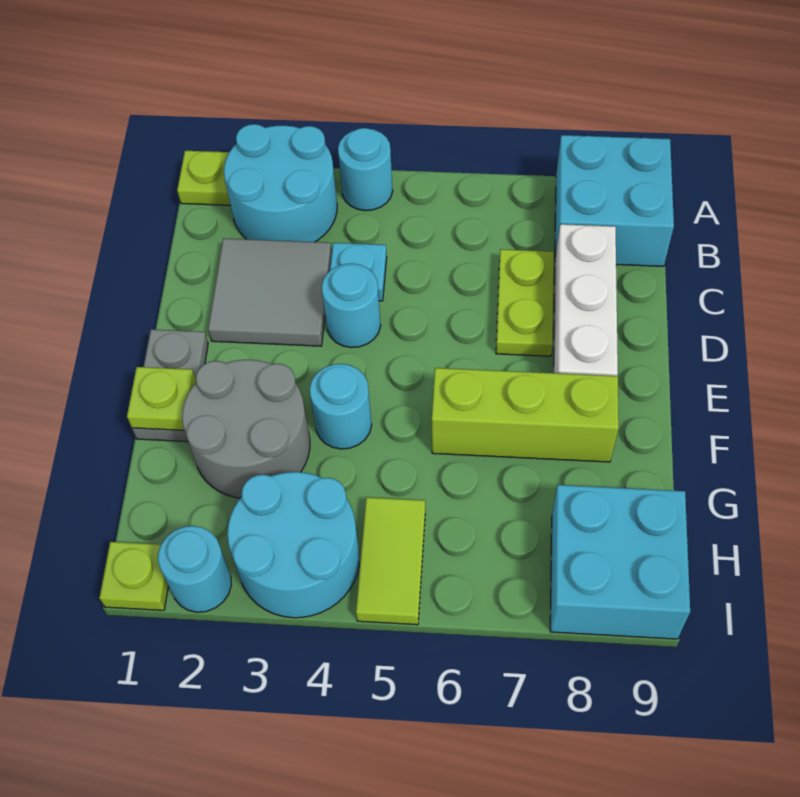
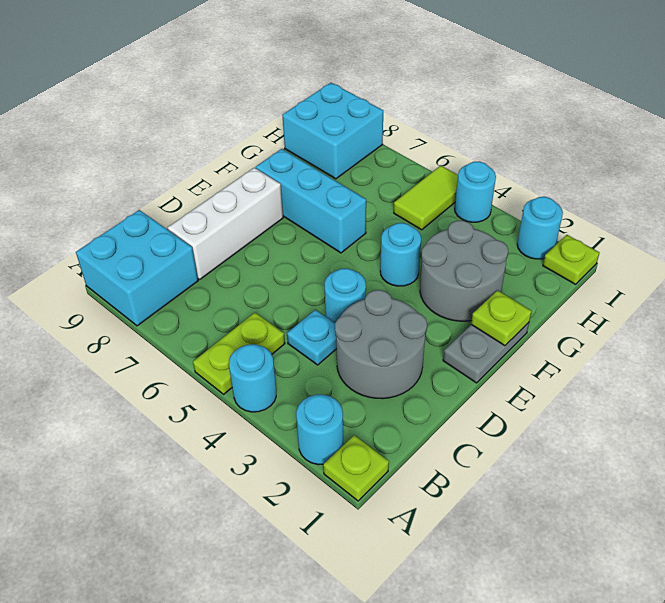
cyan round brick A2:B3 level 1 -> cyan round brick A2 level 1
grey tile C2:D3 level 1 -> grey round brick C2:D3 level 1
lime plate C7:D7 level 1 -> lime plate A5:B5 level 1
lime brick F6:F8 level 1 -> cyan brick F6:F8 level 1
cyan round brick H3:I4 level 1 -> cyan round brick I4 level 1

